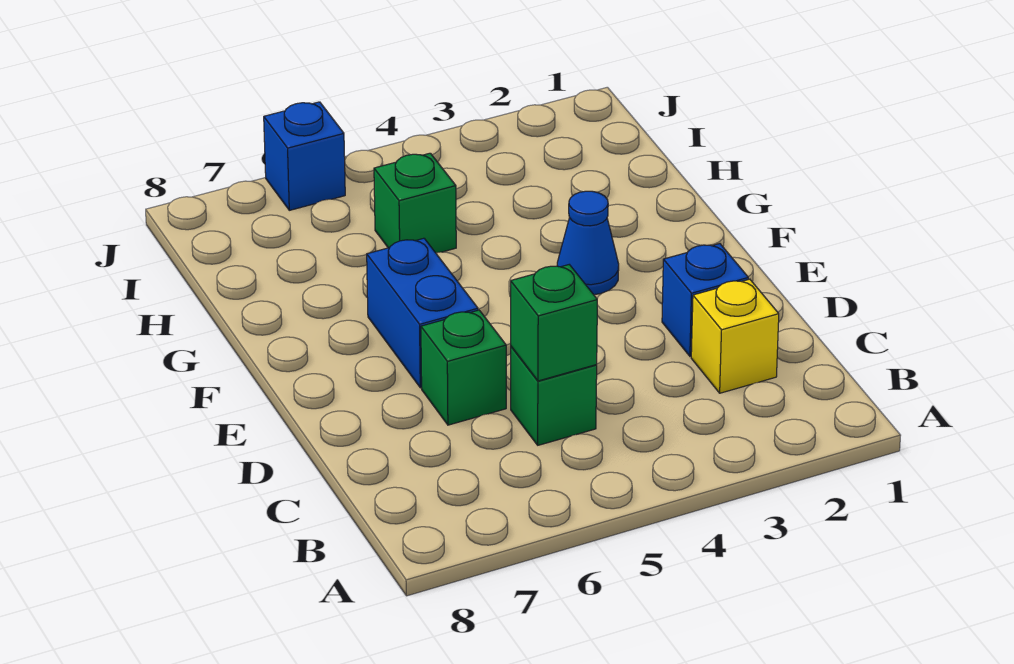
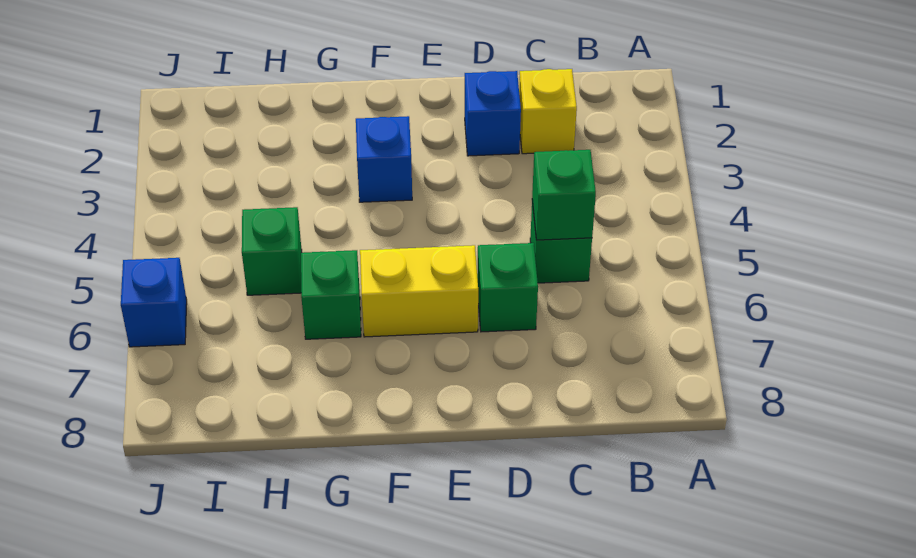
blue brick E6:F6 level 1 -> yellow brick E6:F6 level 1
blue cone F3 level 1 -> blue brick F3 level 1
none -> green brick G6 level 1

